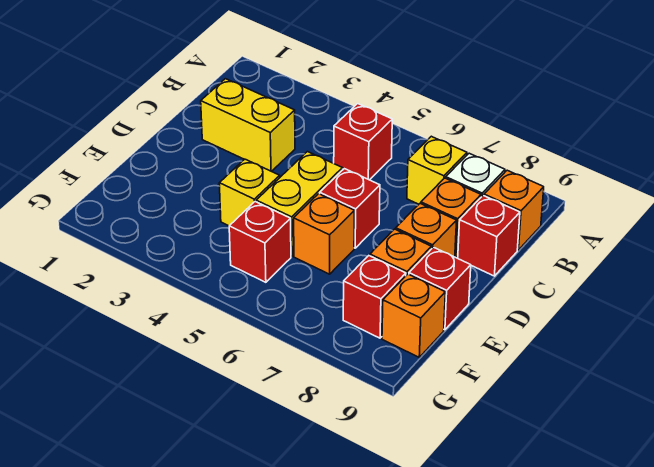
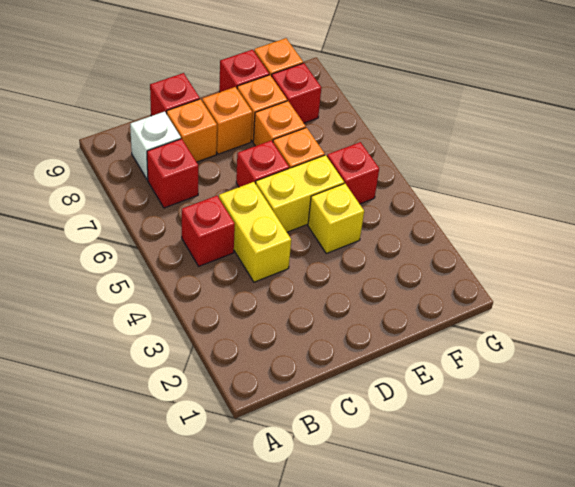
yellow brick B7 level 1 -> red brick B7 level 1
orange brick B9 level 1 -> orange brick E7 level 1
yellow brick C2:C3 level 1 -> yellow brick C4:C5 level 1

